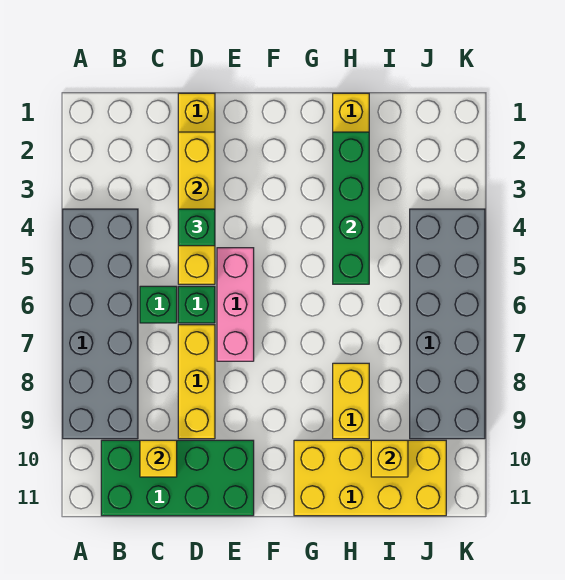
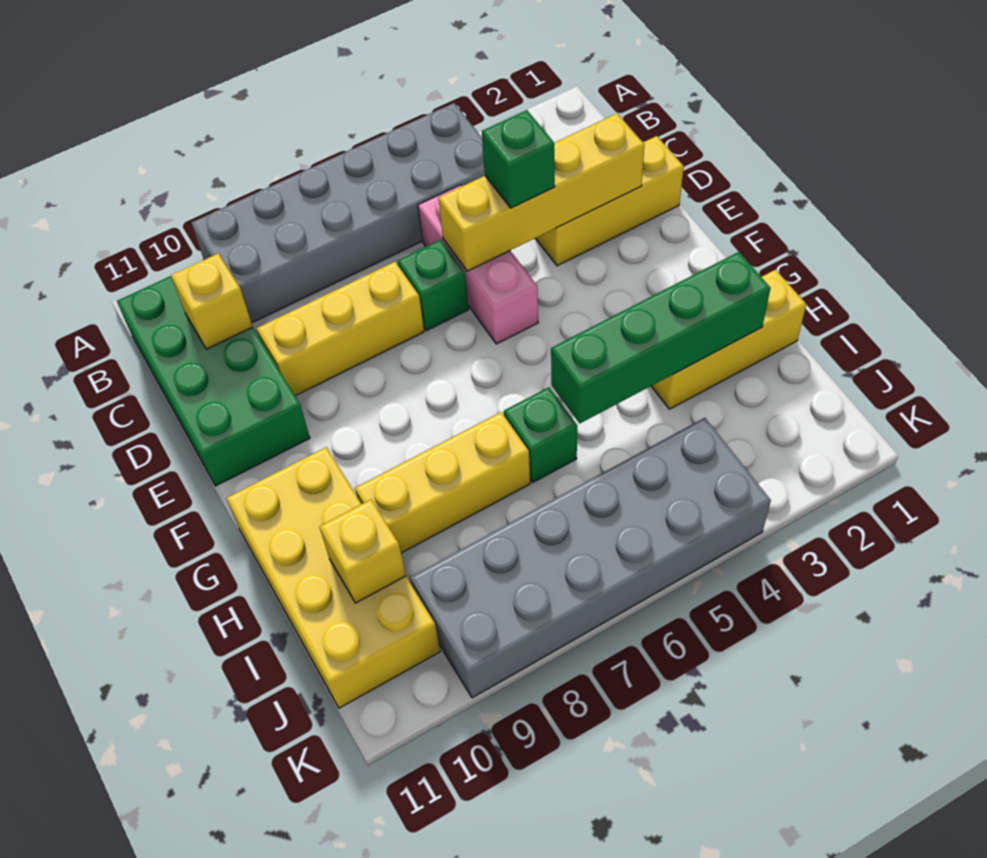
green brick C6 level 1 -> green brick H6 level 1
pink brick E5:E7 level 1 -> pink brick C5:E5 level 1
yellow brick H8:H9 level 1 -> yellow brick H7:H9 level 1

